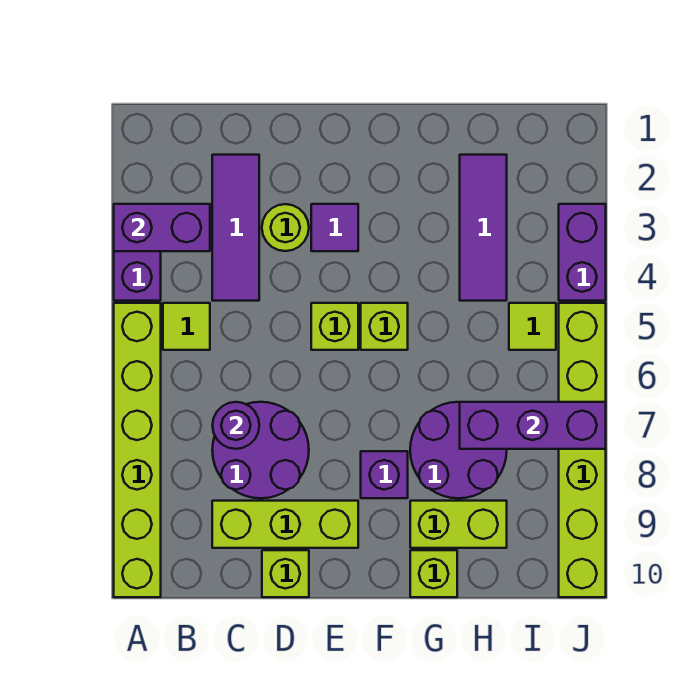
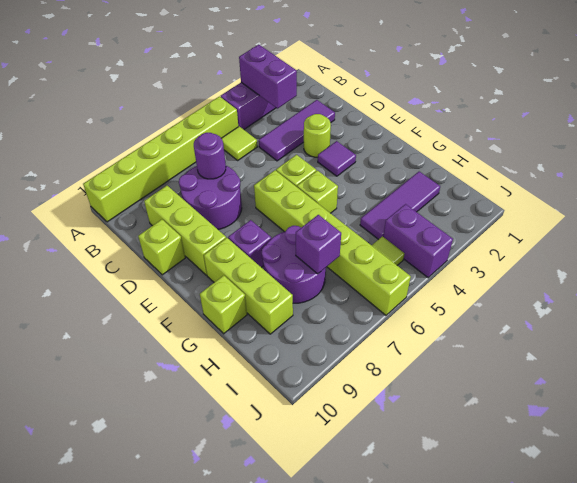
lime brick G9:H9 level 1 -> lime brick F9:H9 level 1
purple brick H7:J7 level 2 -> purple brick H7 level 2
purple brick J3:J4 level 1 -> purple brick I4:J4 level 1
lime brick J5:J10 level 1 -> lime brick E6:J6 level 1

